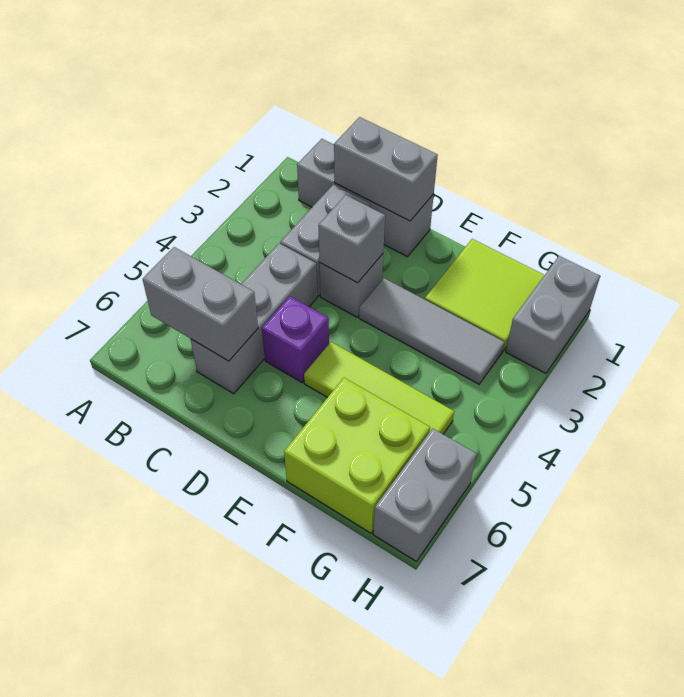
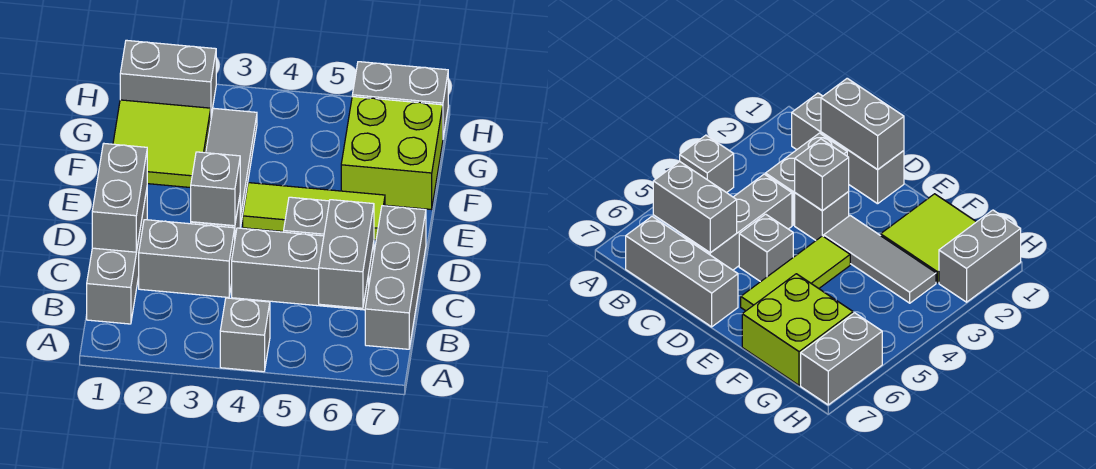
none -> grey brick A4 level 1
none -> grey brick B7:D7 level 1
purple brick D5 level 1 -> grey brick D5 level 1
lime tile E5:G5 level 1 -> lime tile E4:E6 level 1

